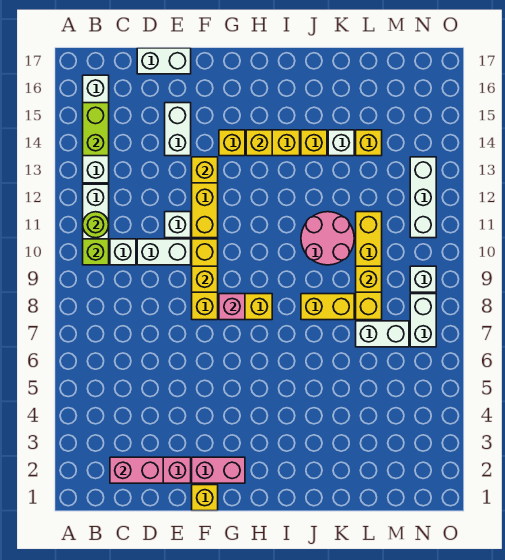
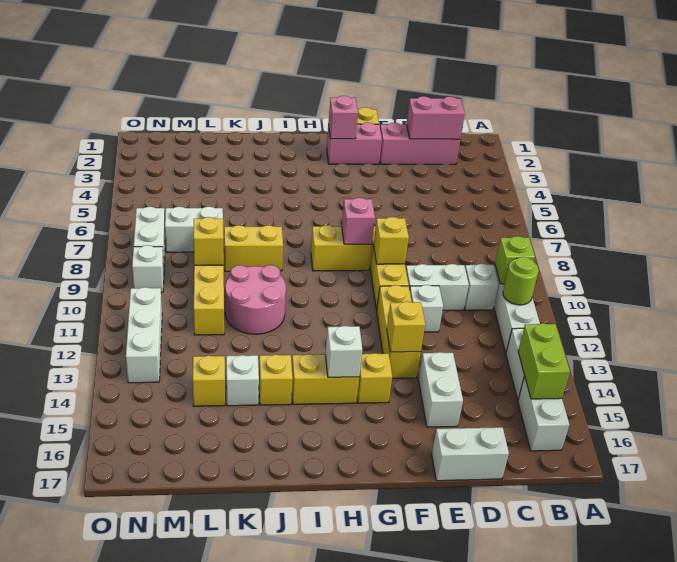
none -> pink brick G2 level 2
yellow brick H14 level 2 -> white brick H14 level 2

